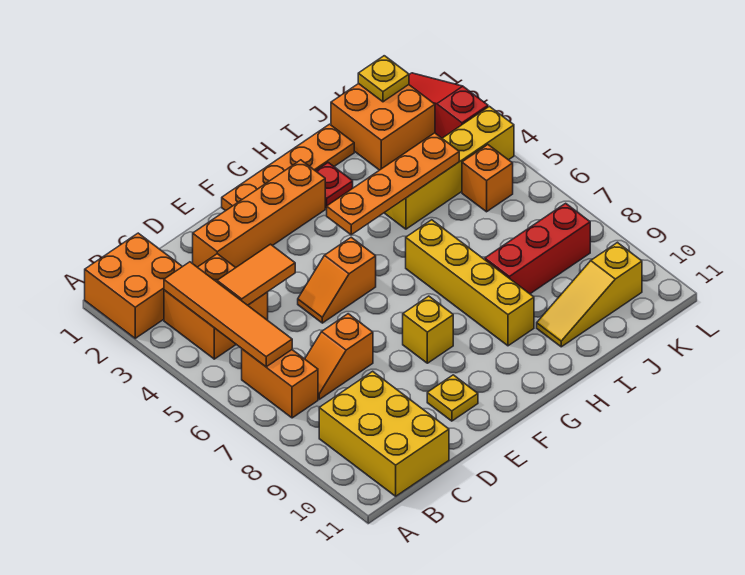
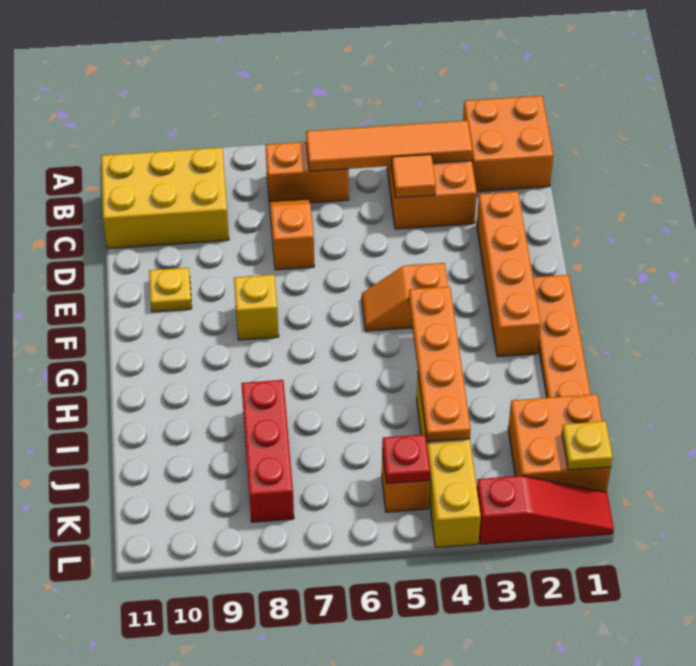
orange tile C4:D4 level 2 -> orange tile C4 level 2
orange slope E5:F5 level 1 top F -> orange slope F4:F5 level 1 top 4
red plate H2 level 1 -> red plate K5 level 2
yellow brick H6:H9 level 1 -> none
yellow slope I10:K10 level 1 top K -> none

